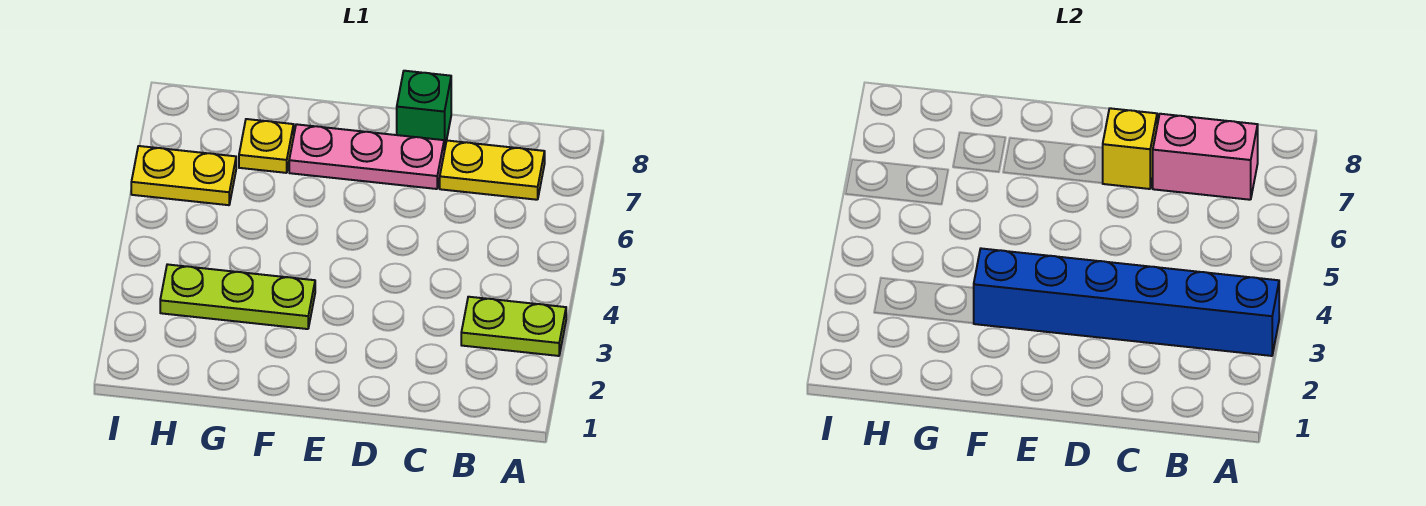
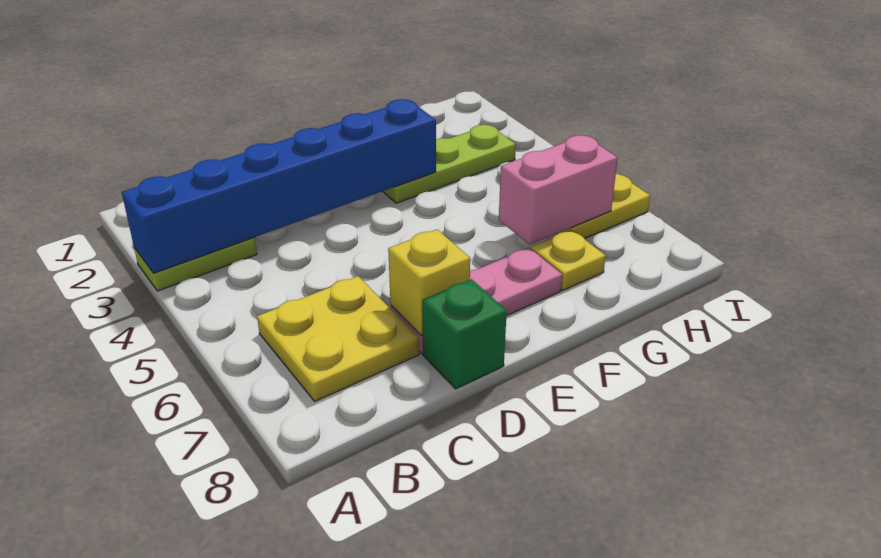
yellow plate B7:C7 level 1 -> yellow plate B6:C7 level 1
pink brick B7:C7 level 2 -> pink brick G6:H6 level 2

